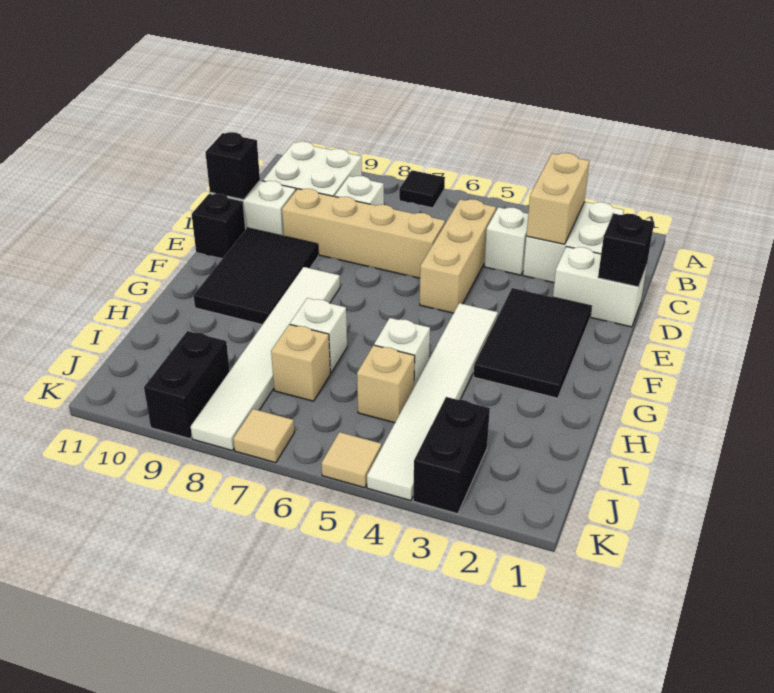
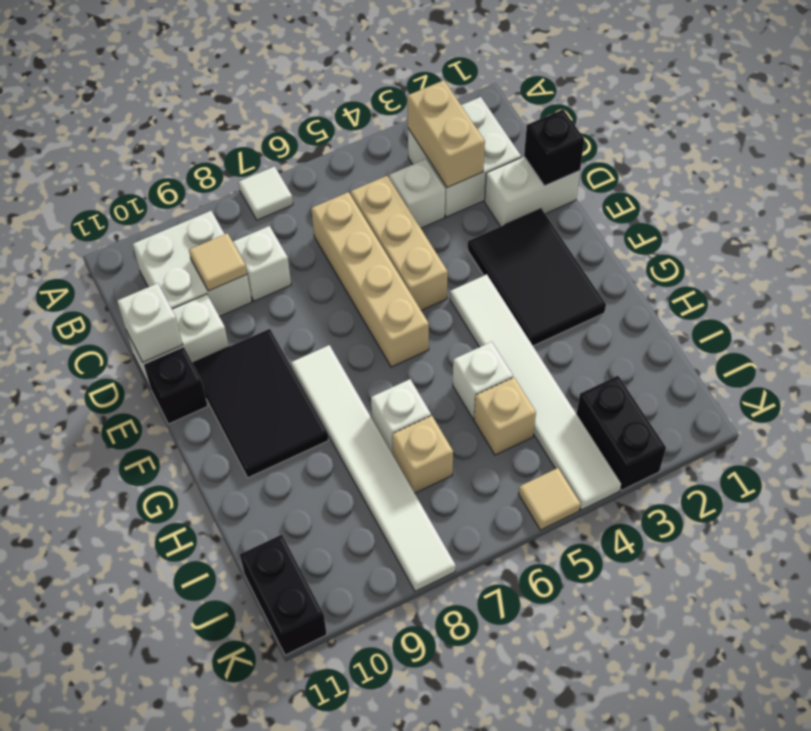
black tile A7 level 1 -> white tile A7 level 1
tan brick D6:D9 level 1 -> tan brick C6:F6 level 1
black brick D11 level 2 -> white brick D11 level 2
black brick J9:K9 level 1 -> black brick J11:K11 level 1
tan tile K7 level 1 -> tan tile C9 level 2

